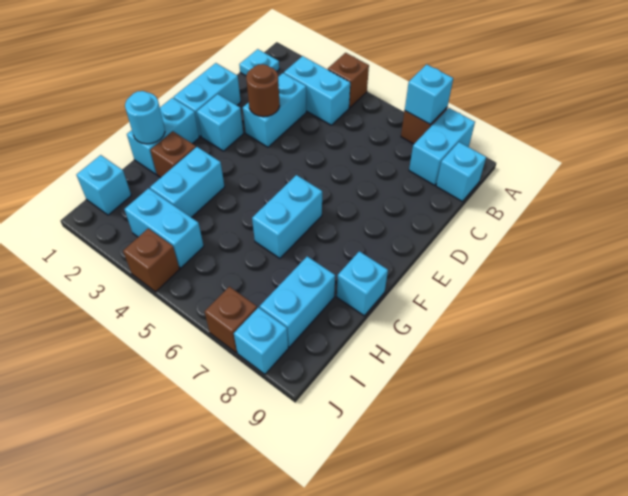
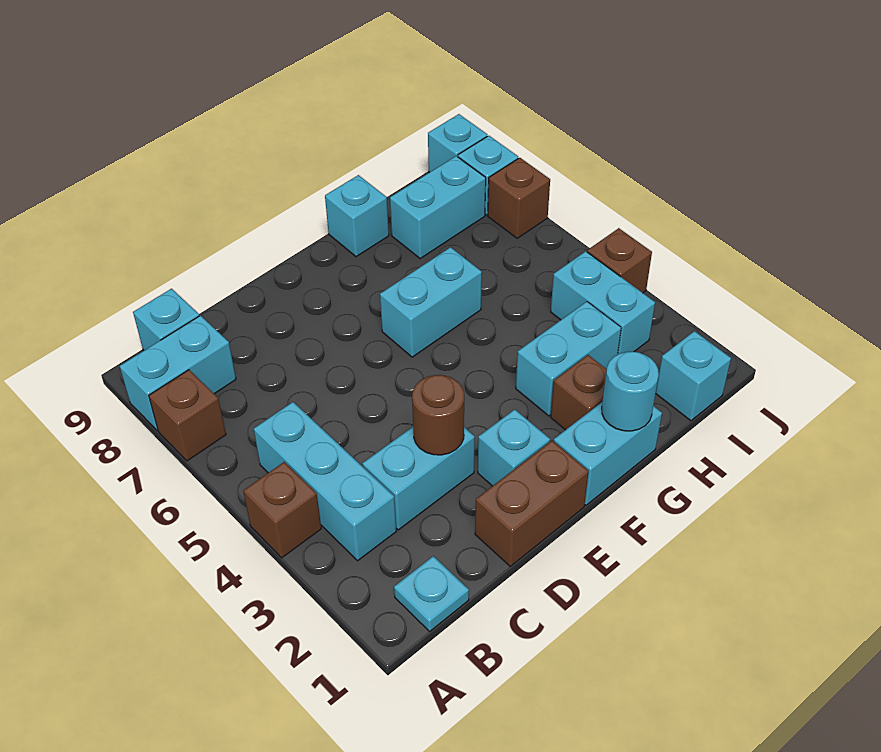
cyan brick A7 level 2 -> cyan brick J9 level 1
cyan brick B3:B4 level 1 -> cyan brick B3:B5 level 1
cyan brick D1:E1 level 1 -> brown brick D1:E1 level 1

